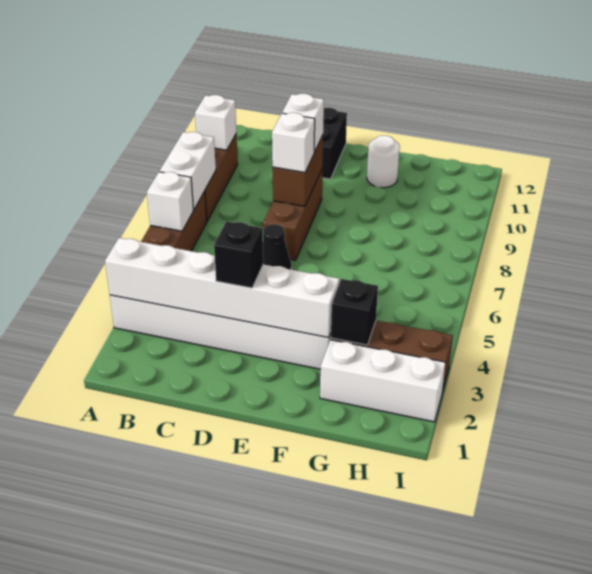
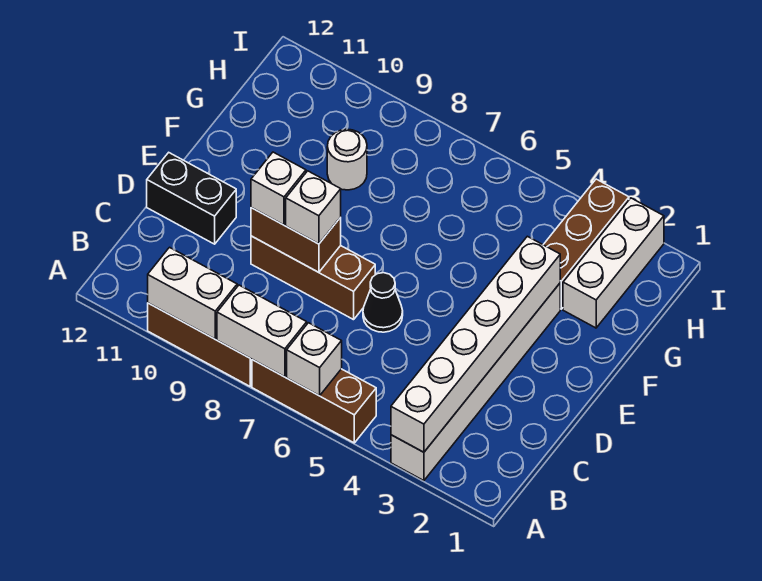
white brick A10 level 2 -> white brick A9:A10 level 2
black brick D3 level 3 -> none
white round brick F11 level 1 -> white round brick G9 level 1
black brick G3 level 2 -> none

